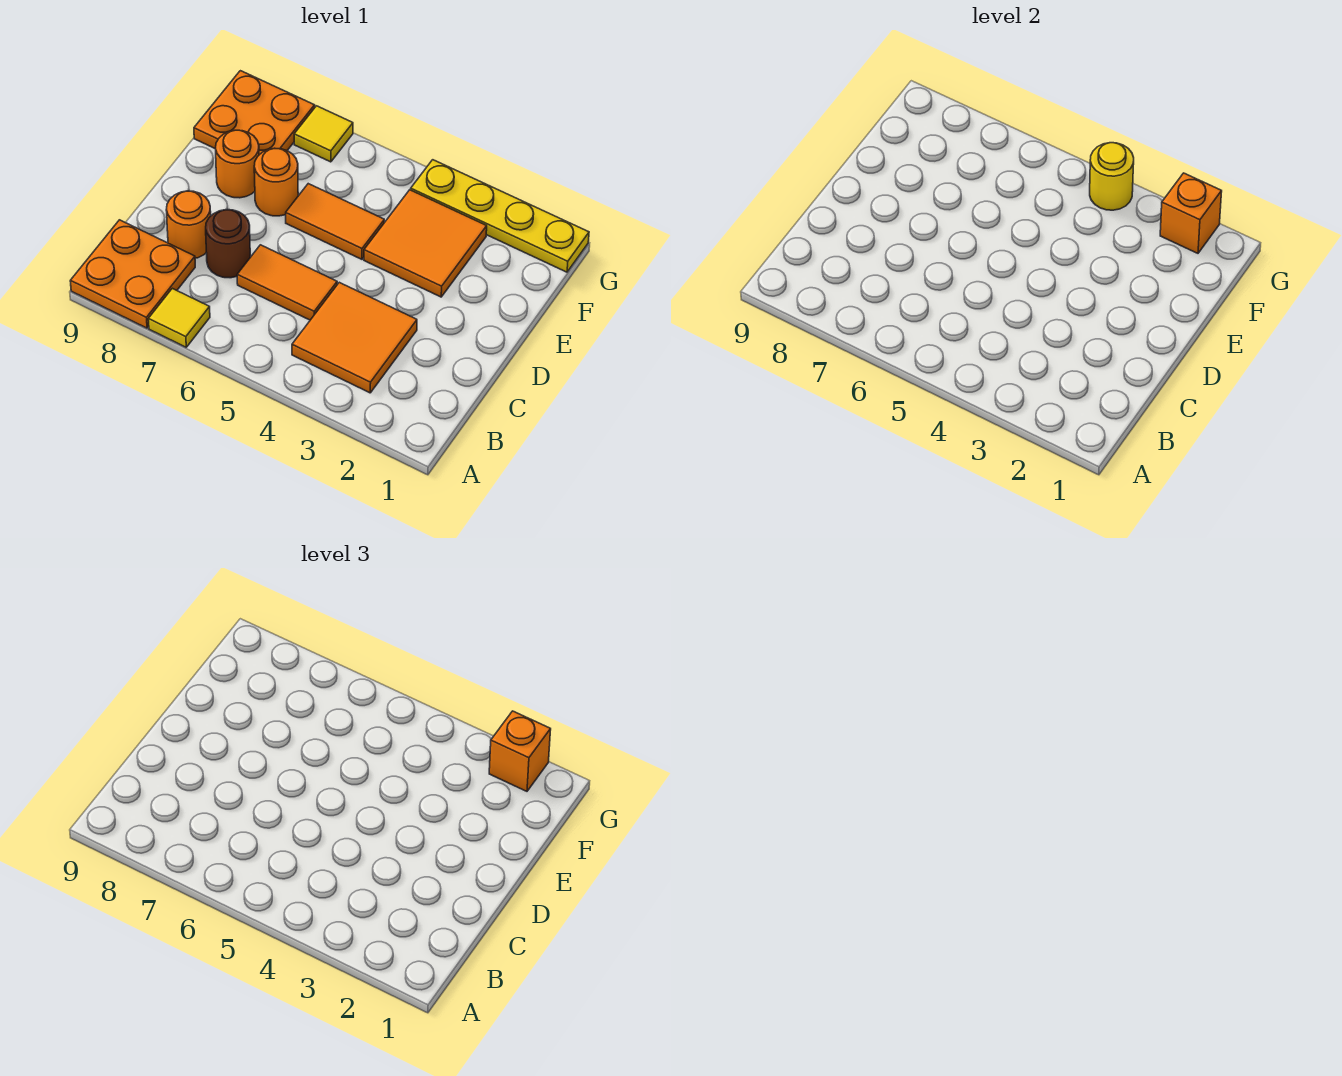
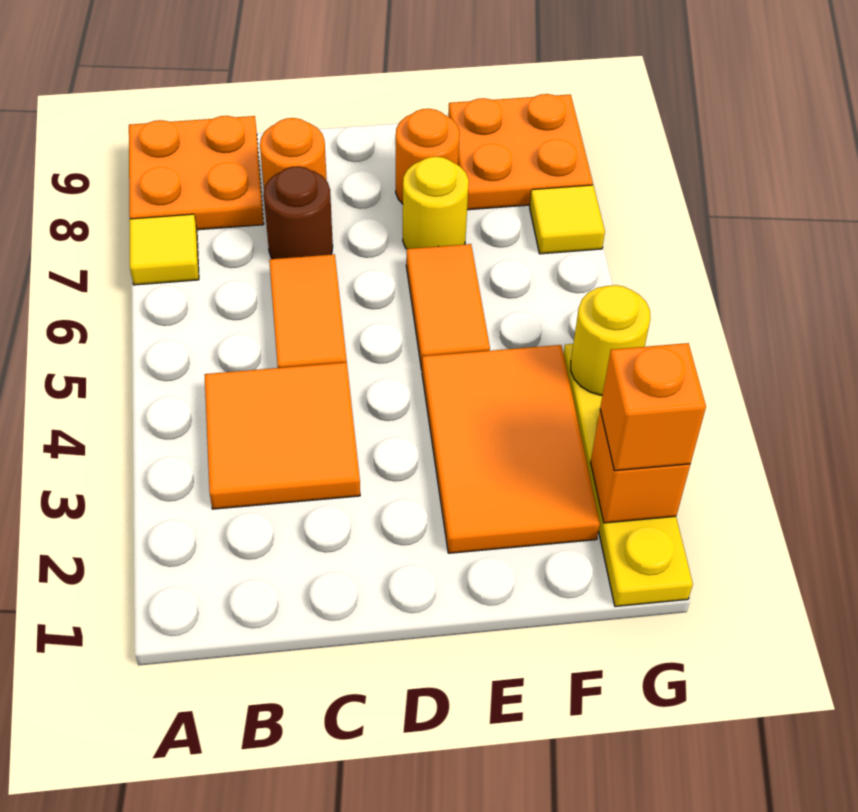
orange tile E3:F4 level 1 -> orange tile E2:F4 level 1
orange round brick E7 level 1 -> yellow round brick E7 level 1

